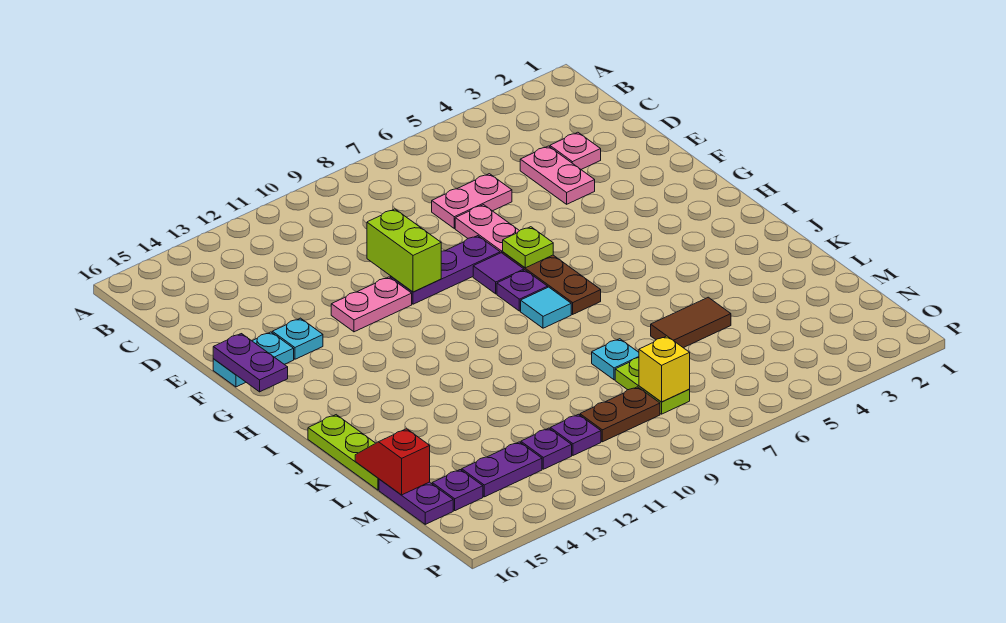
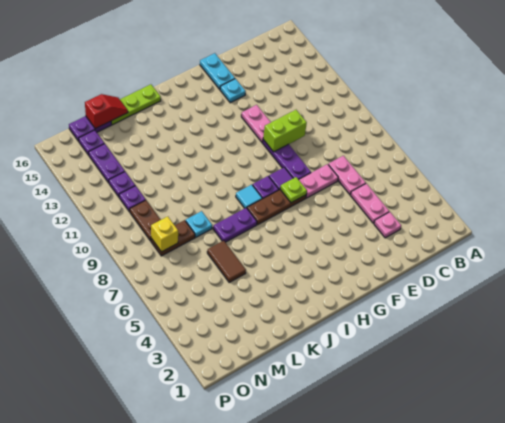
pink plate D4:E4 level 1 -> pink plate D4:D5 level 1
purple plate F16:G16 level 2 -> purple plate J7:K7 level 1
lime plate M8:N8 level 1 -> brown plate M8:N8 level 1

